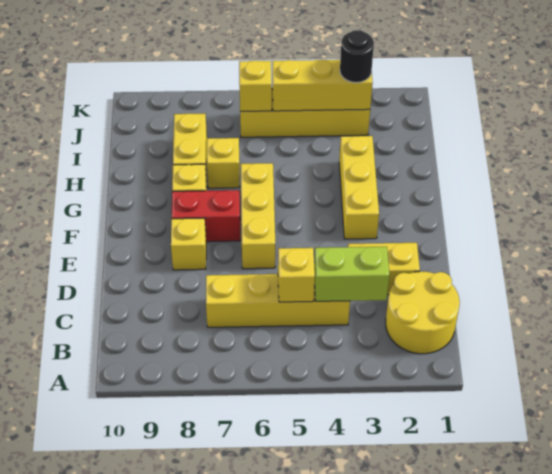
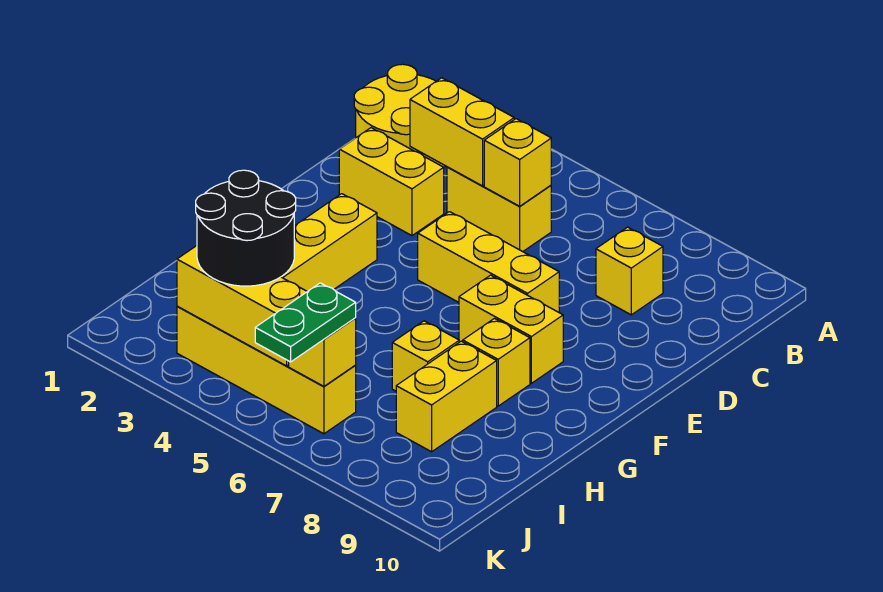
lime brick C3:C4 level 2 -> yellow brick C3:C4 level 2
yellow brick C4:C7 level 1 -> yellow brick C4:C5 level 1
yellow brick E6:G6 level 1 -> yellow brick E5:E7 level 1
yellow brick E8 level 1 -> yellow brick C8 level 1
red brick F7:F8 level 1 -> yellow brick F7:F8 level 1
black round brick J3 level 3 -> black round brick I3:J4 level 3
none -> green plate J6:K6 level 3

